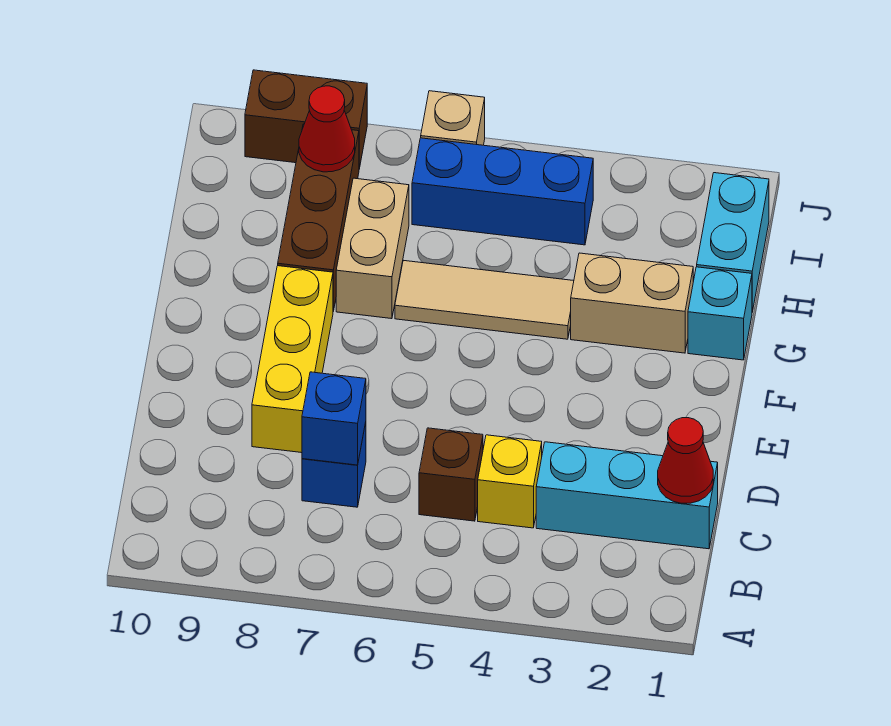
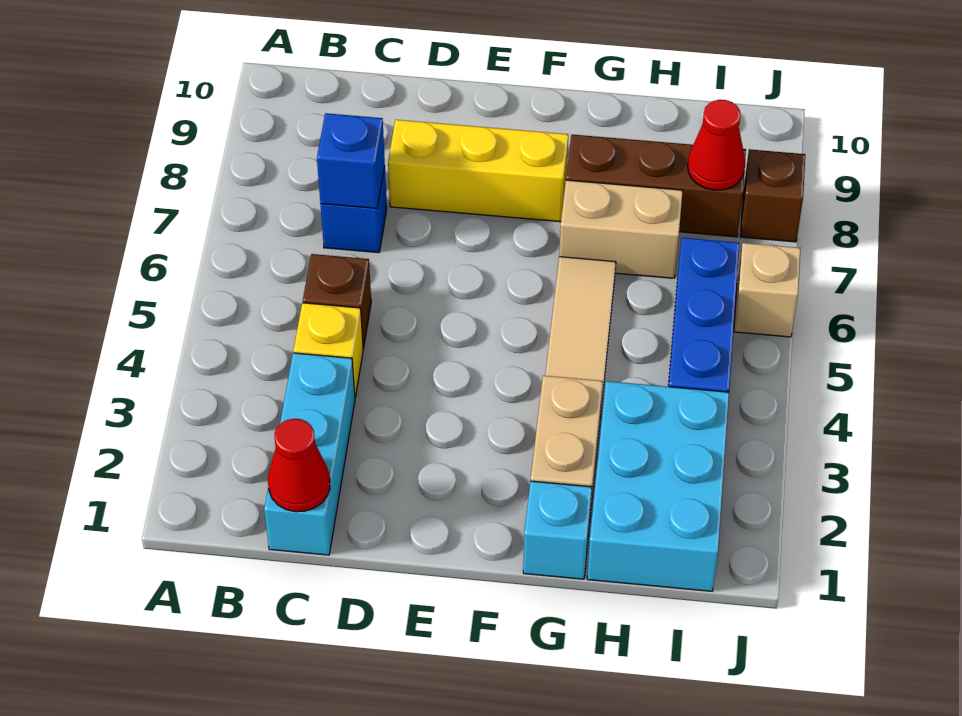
cyan brick H1:I1 level 1 -> cyan brick H1:I3 level 1
brown brick J8:J9 level 1 -> brown brick J8 level 1

